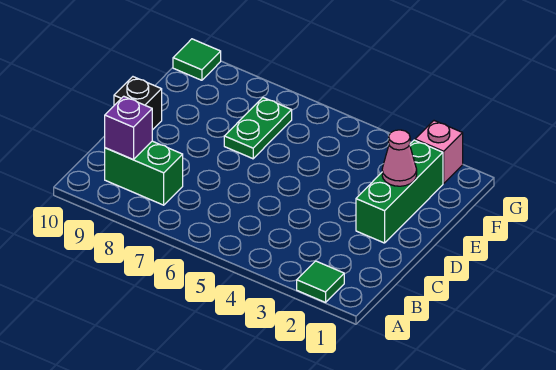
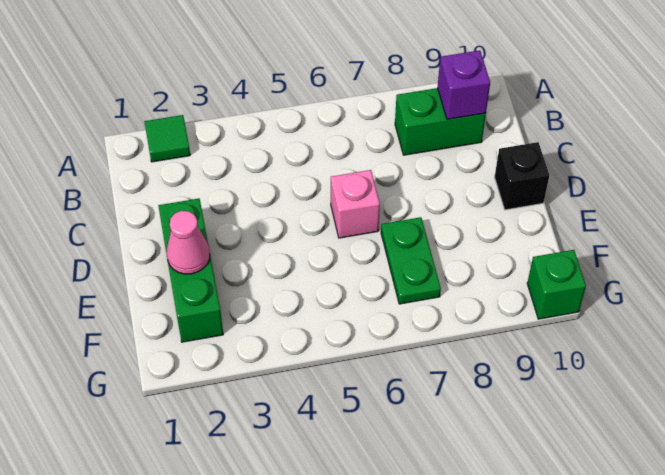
pink brick G2 level 1 -> pink brick D6 level 1
green tile G10 level 1 -> green brick G10 level 1

